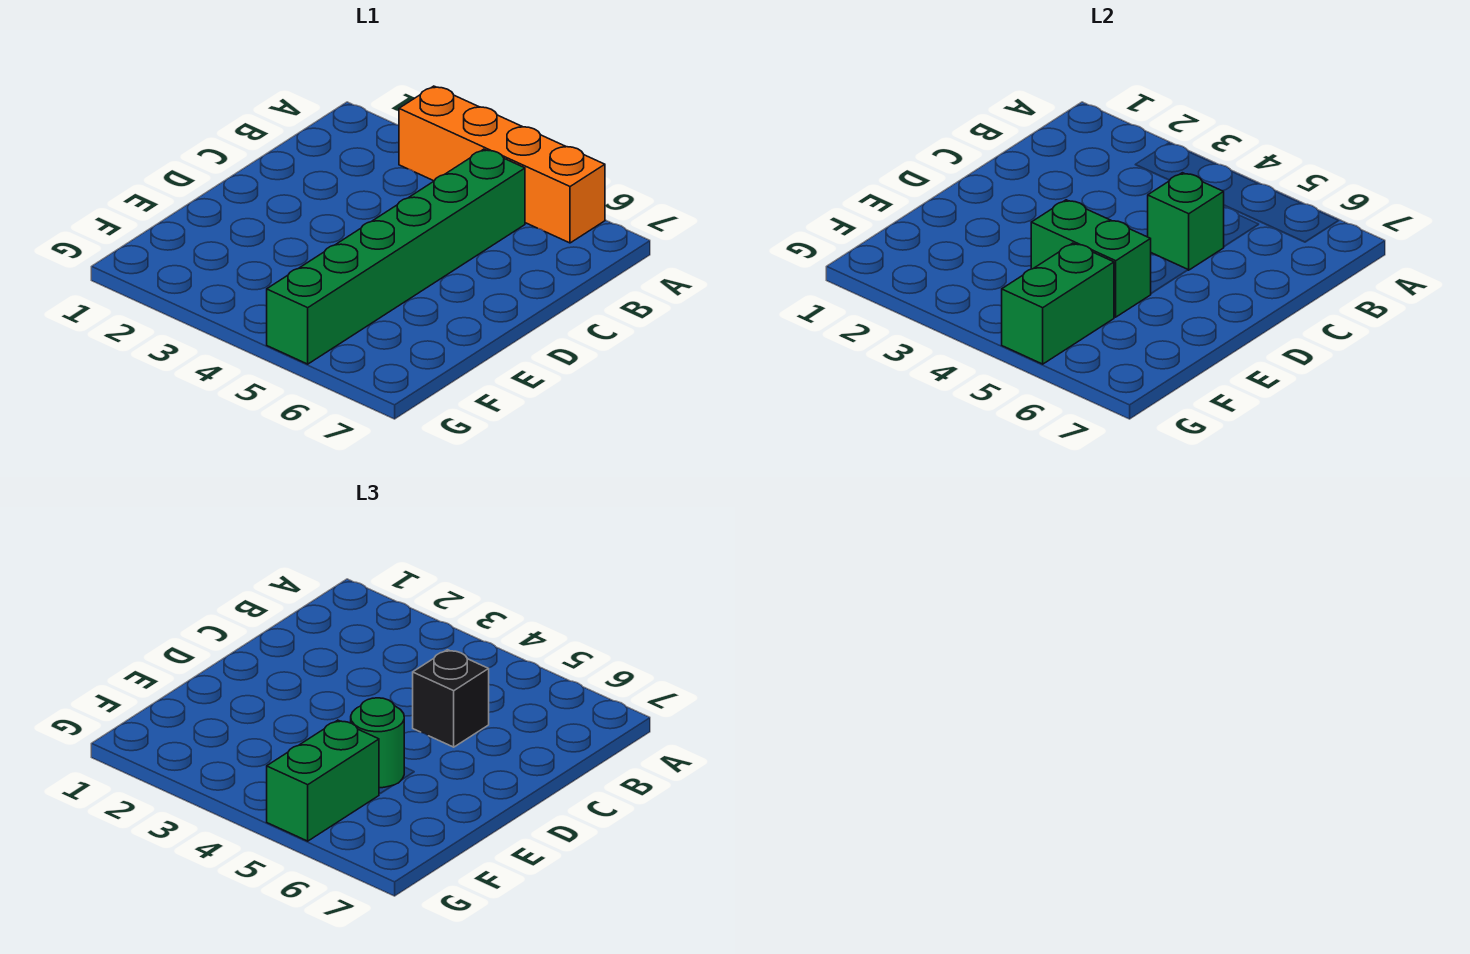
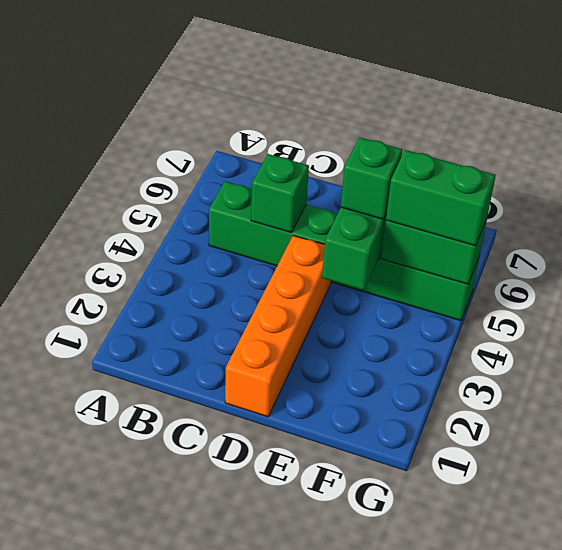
orange brick A3:A6 level 1 -> orange brick D1:D4 level 1
black brick C5 level 3 -> none
green round brick E5 level 3 -> green brick E5 level 3

